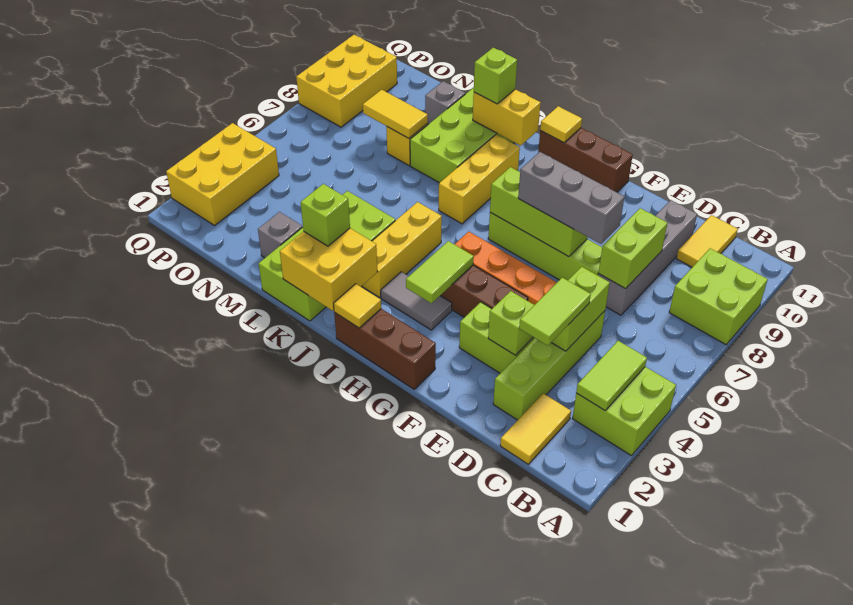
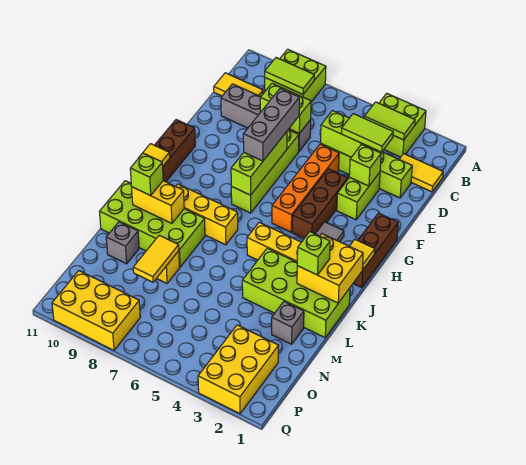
lime tile H3:H4 level 2 -> lime tile B8:B9 level 2
yellow brick J10:K10 level 2 -> yellow brick K9:K10 level 2
yellow brick P2:Q4 level 1 -> yellow brick O2:Q3 level 1

